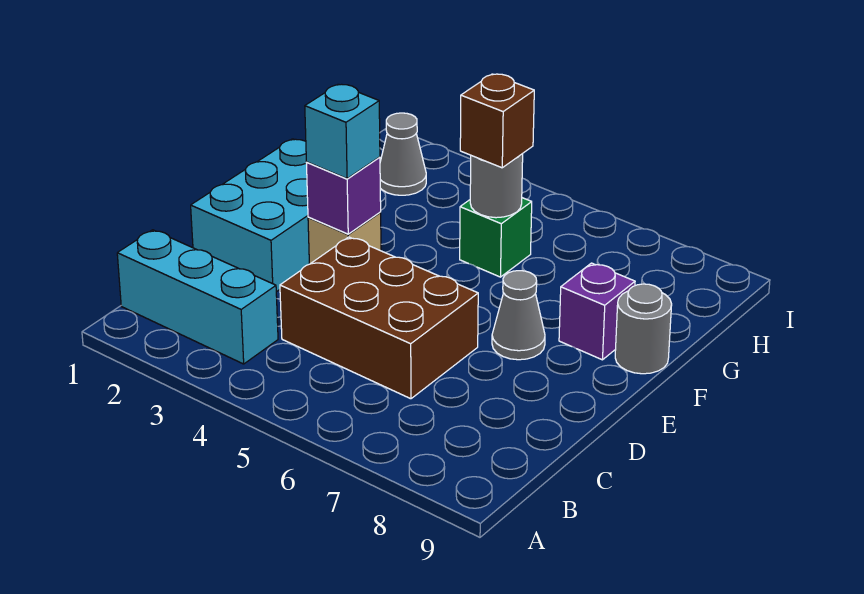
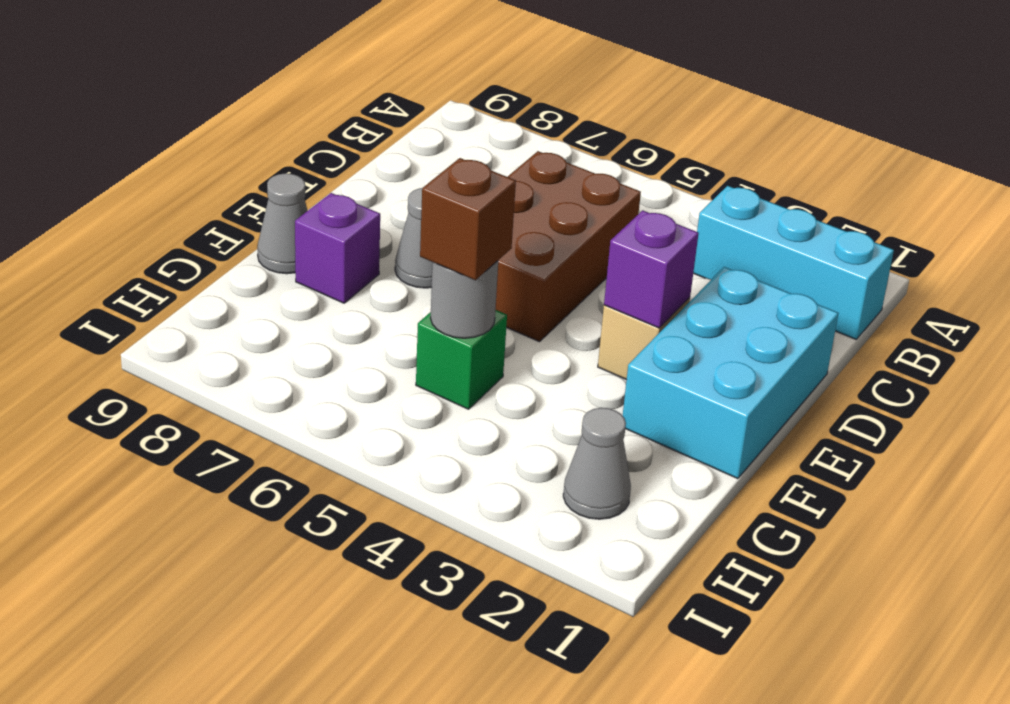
brown brick C4:D6 level 1 -> brown brick C5:E6 level 1
cyan brick E3 level 3 -> none
grey round brick F9 level 1 -> grey cone F9 level 1

